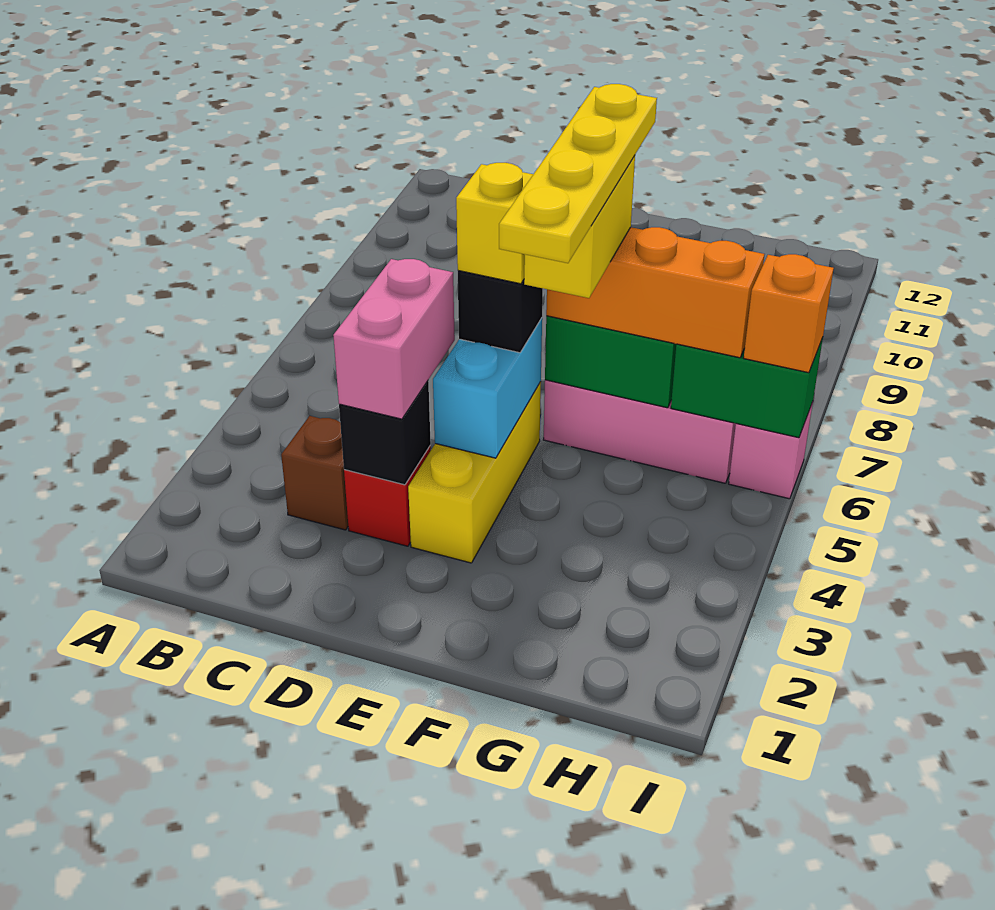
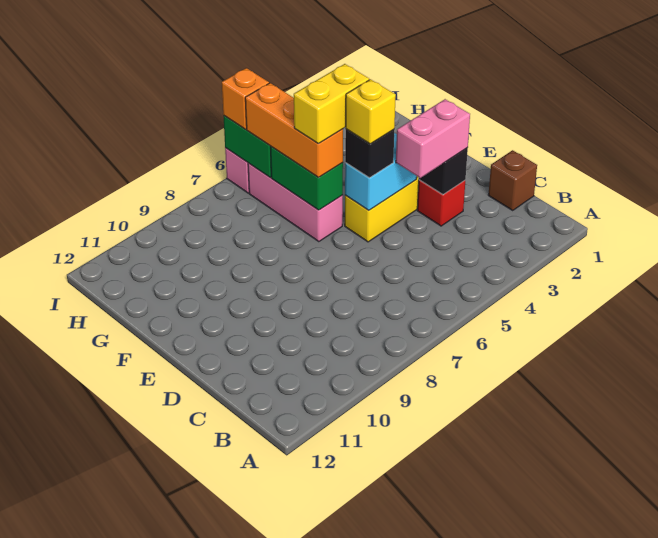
brown brick C3 level 1 -> brown brick C1 level 1
yellow plate F4:F7 level 5 -> none

